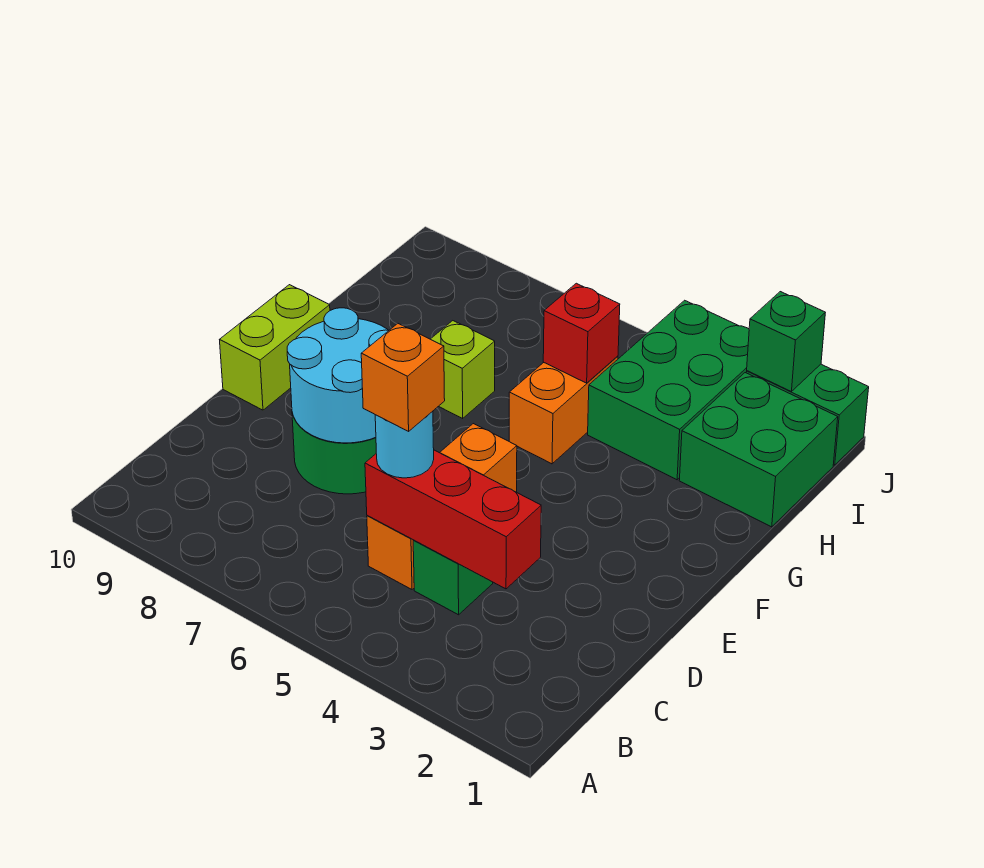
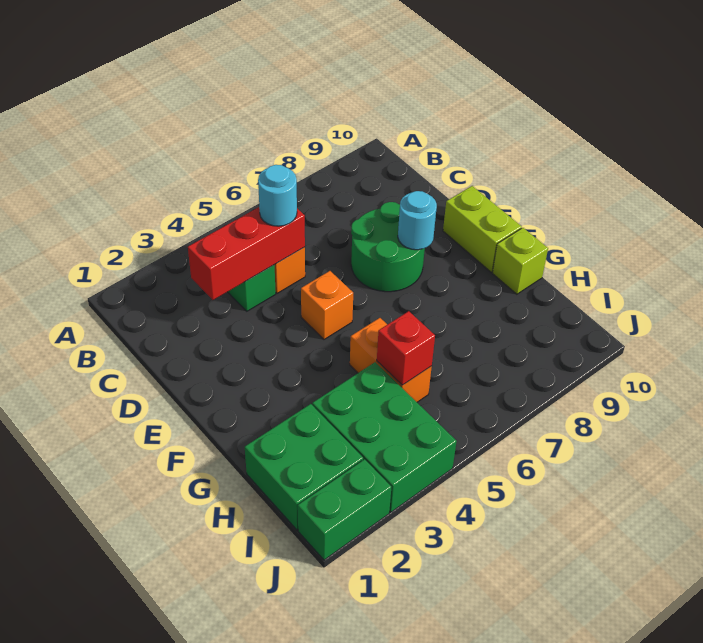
orange brick C5 level 4 -> none
cyan round brick D7:E8 level 2 -> cyan round brick E8 level 2
lime brick G7 level 1 -> lime brick G10 level 1
green brick J2 level 2 -> none

